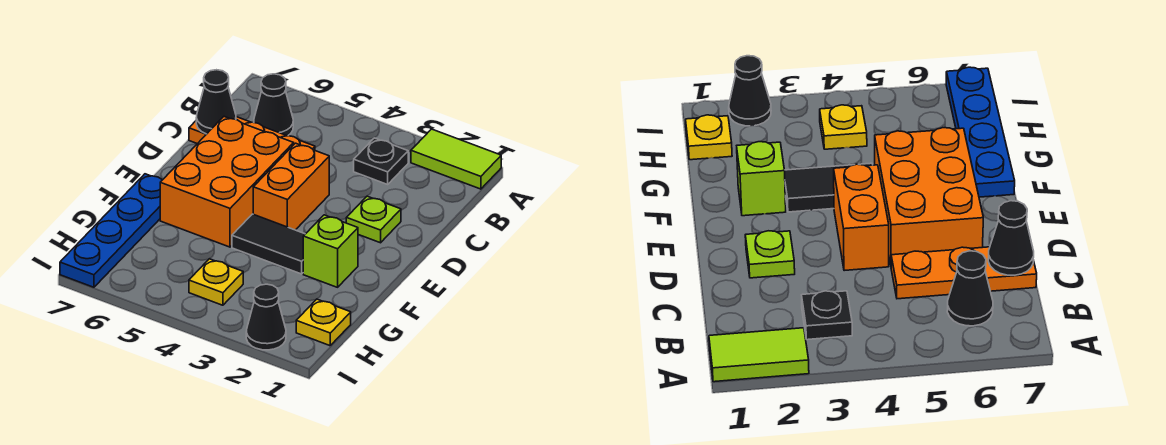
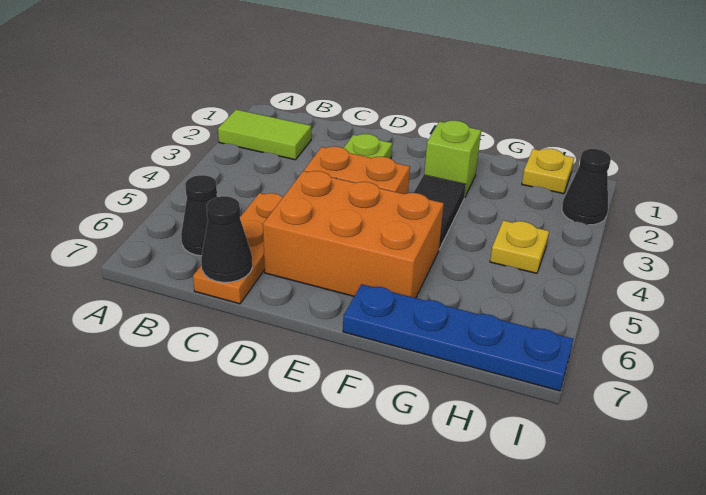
lime tile A1:A2 level 1 -> lime tile A2:B2 level 1
black plate B3 level 1 -> none

